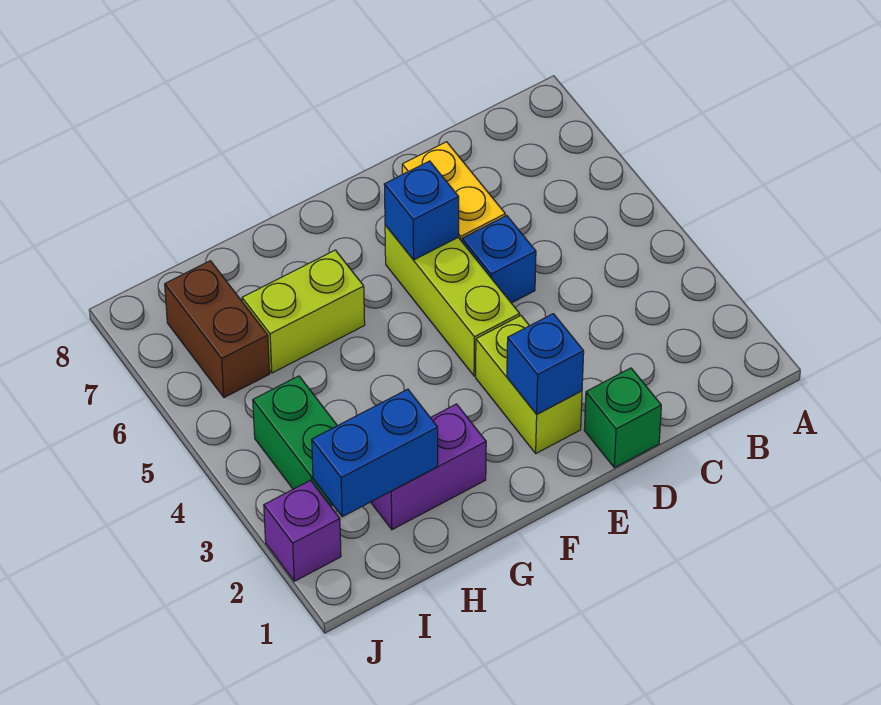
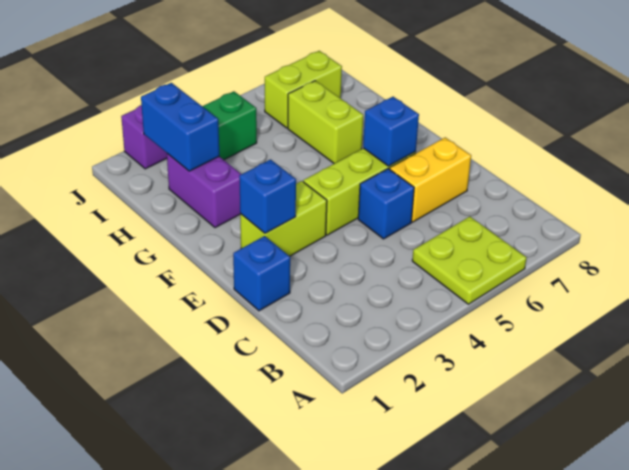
none -> lime plate A5:B6 level 1
green brick D1 level 1 -> blue brick D1 level 1
brown brick I6:I7 level 1 -> lime brick I6:I7 level 1

